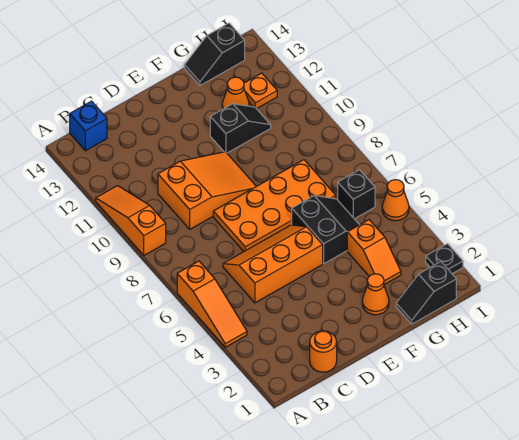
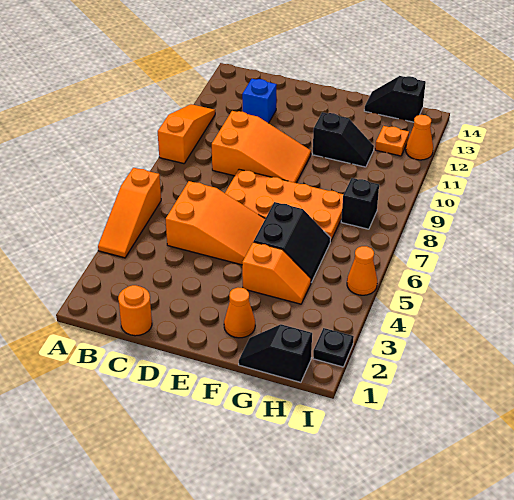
blue brick B14 level 1 -> blue brick C12 level 1
orange slope C5:E6 level 1 top 5 -> orange slope C5:E6 level 1 top C
orange slope G3:G4 level 1 top 4 -> orange slope F4:G4 level 1 top F
orange cone G12 level 1 -> orange cone I12 level 1
black brick H6 level 1 -> black brick H8 level 1

